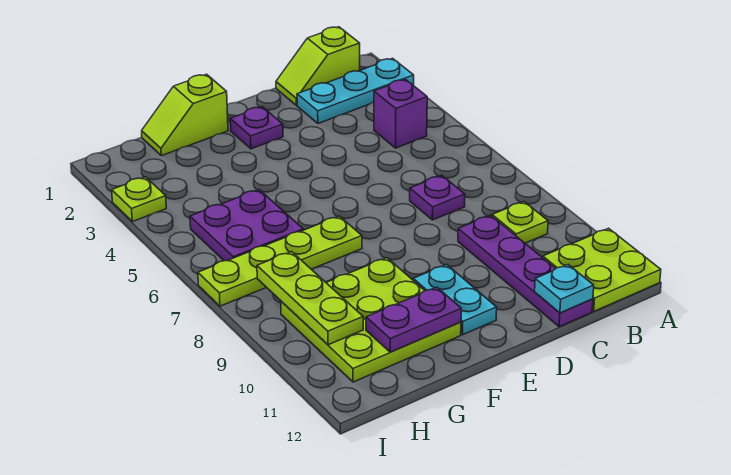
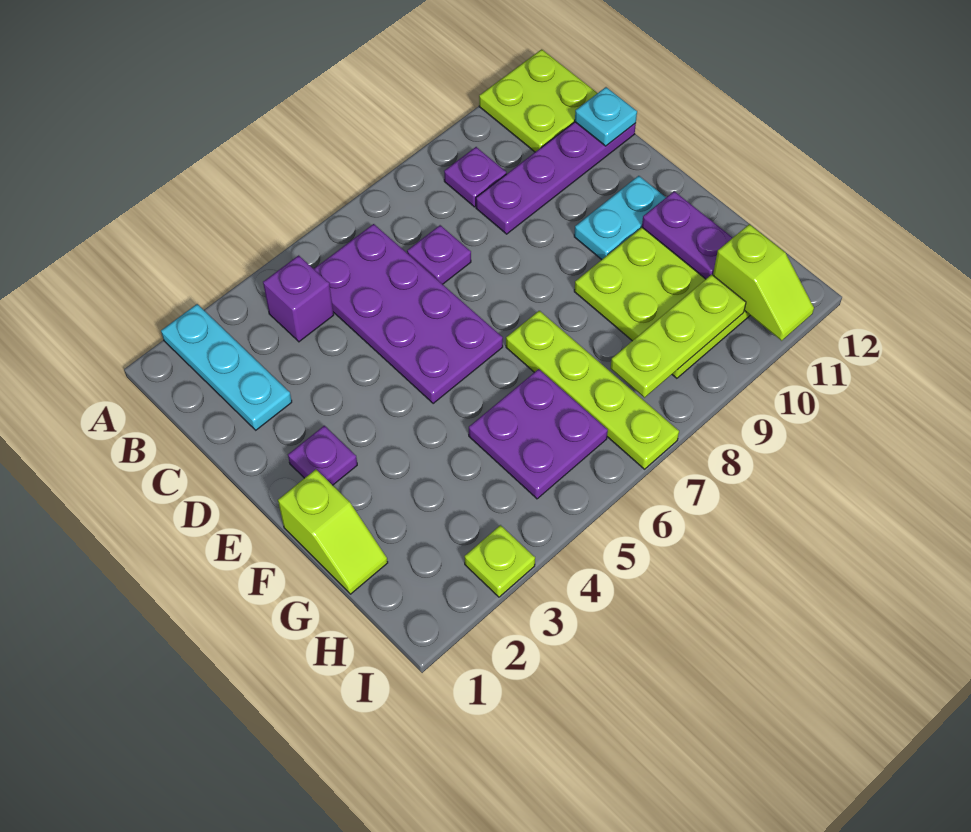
lime slope B1:C1 level 1 top B -> lime slope H11:I11 level 2 top H
none -> purple plate B5:E6 level 1
lime plate B9 level 1 -> purple plate B9 level 1

